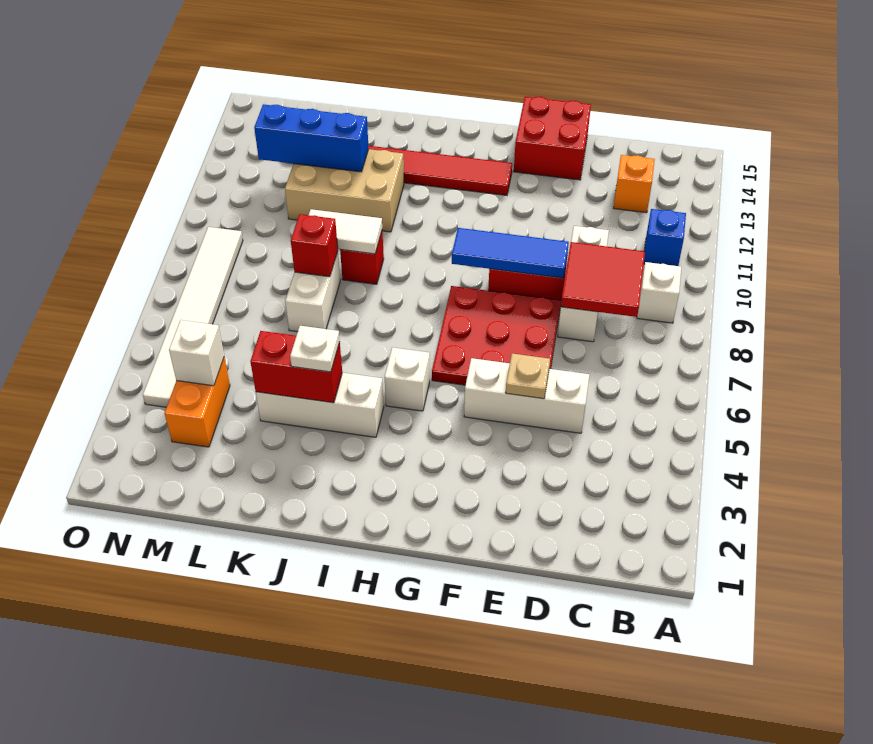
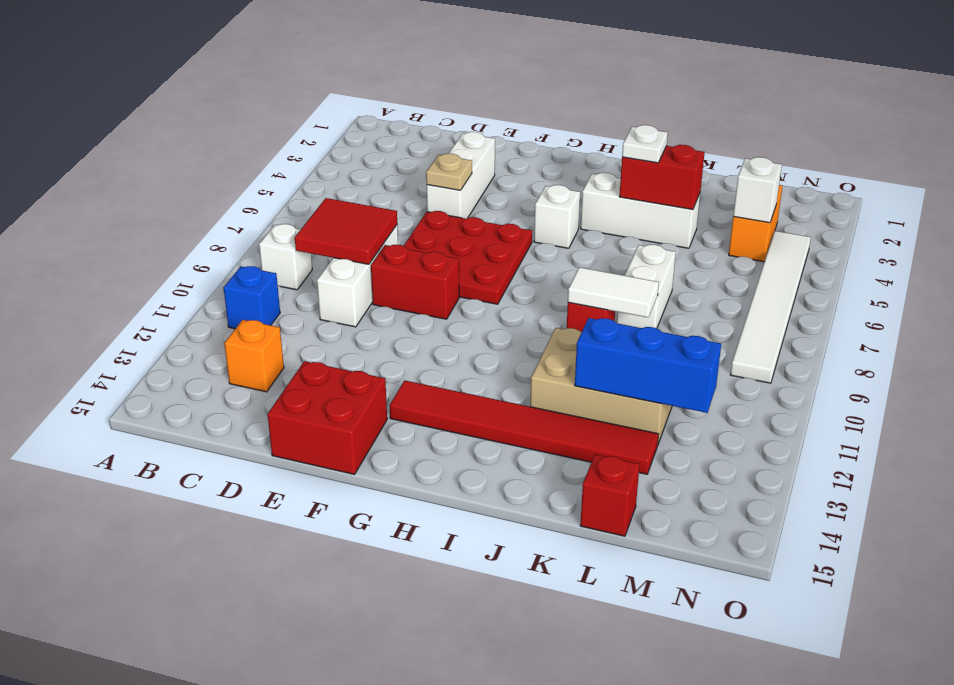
white brick D5:F5 level 1 -> white brick E3:E5 level 1
blue tile E9:G9 level 2 -> none
red brick K8 level 2 -> red brick L15 level 1

